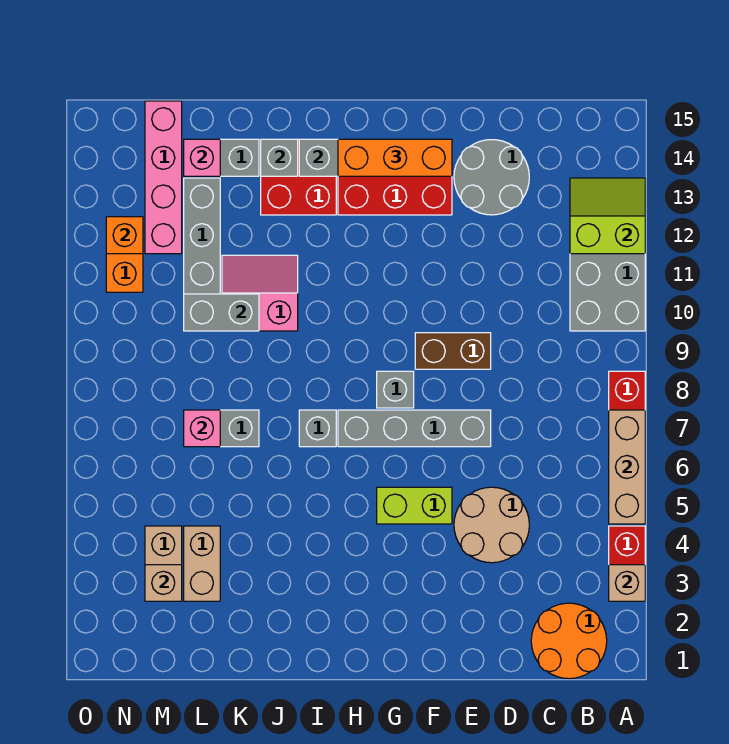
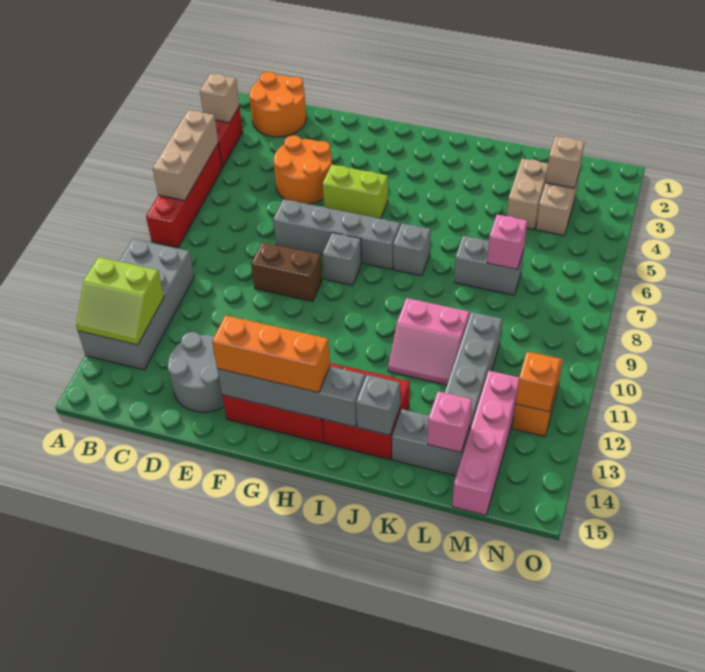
tan round brick D4:E5 level 1 -> orange round brick D4:E5 level 1
grey brick K10:L10 level 2 -> none

